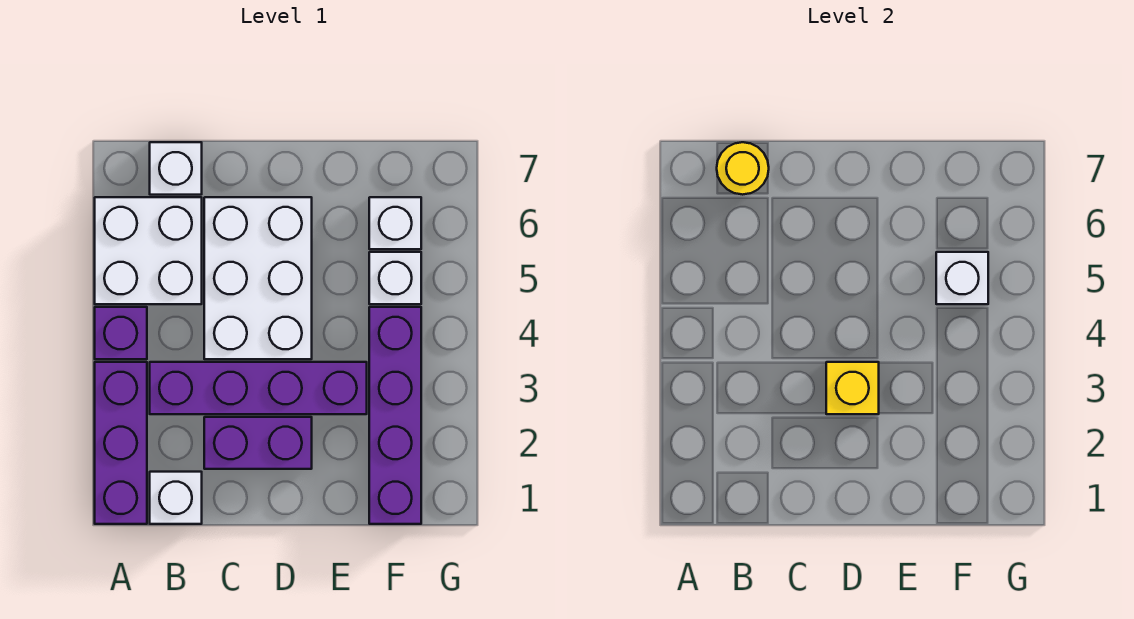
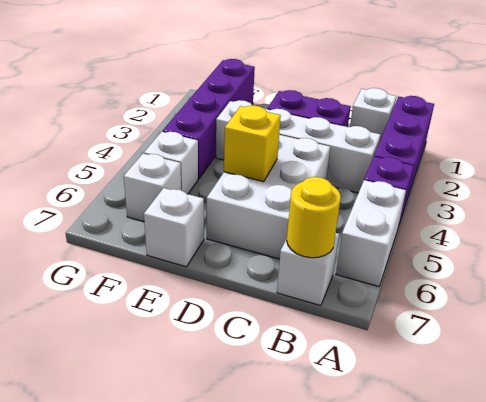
white brick A5:B6 level 1 -> white brick A5:A6 level 1
purple brick B3:E3 level 1 -> white brick B3:E3 level 1
yellow brick D3 level 2 -> yellow brick D5 level 2
white brick F5 level 2 -> white brick E7 level 1

